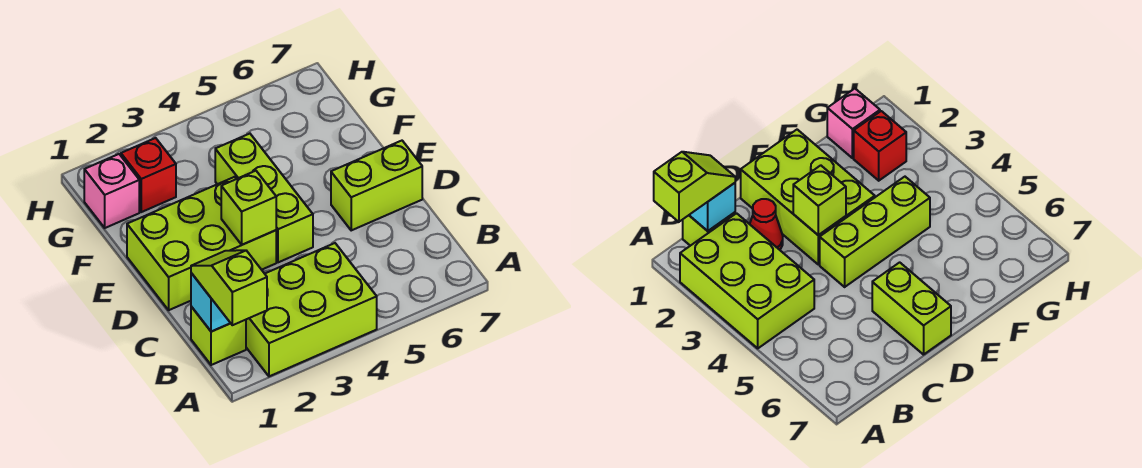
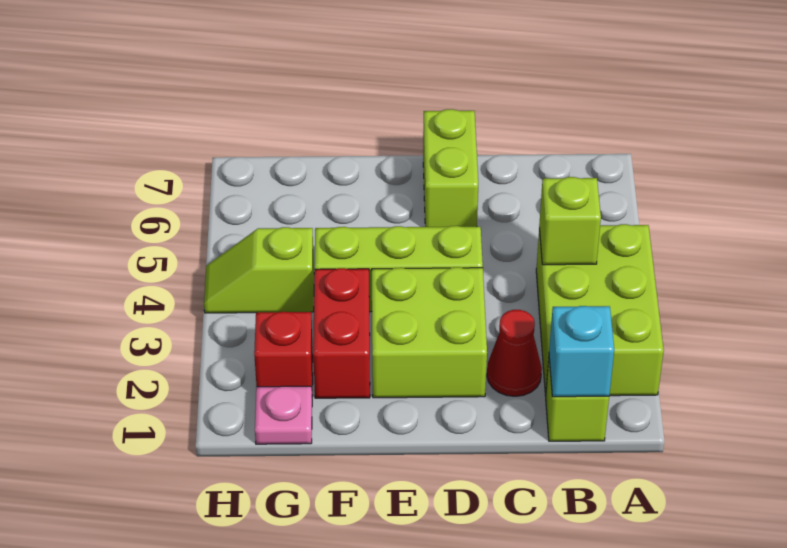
lime slope A1:B1 level 3 top A -> lime slope G4:H4 level 1 top G
lime brick D1:E3 level 1 -> lime brick D2:E3 level 1
lime brick D3 level 2 -> lime brick B4 level 2
none -> red brick F2:F3 level 1
pink brick G1 level 1 -> pink plate G1 level 1

